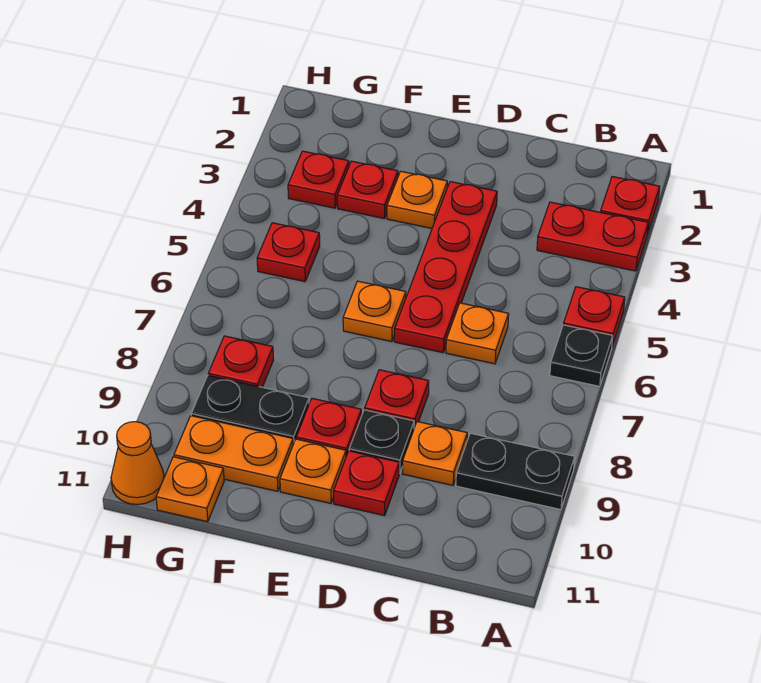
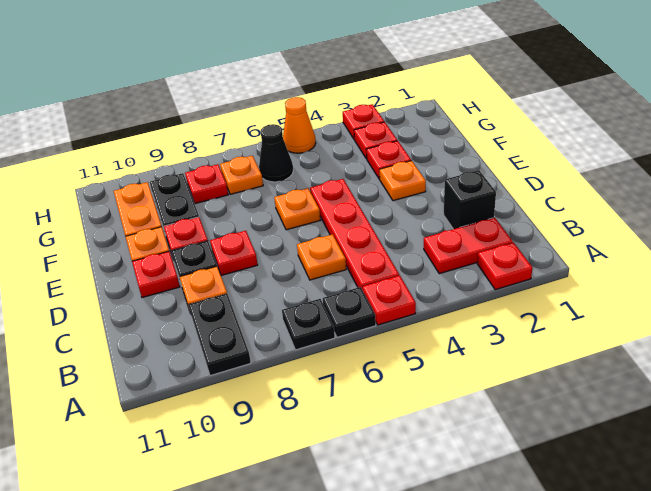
red plate A3:B3 level 1 -> red plate B2:B3 level 1
none -> black plate A7 level 1
none -> black brick C2 level 1
red plate D3:D6 level 1 -> red plate B5:E5 level 1
red plate G5 level 1 -> red plate H3 level 1
none -> black cone G6 level 1
orange plate G11 level 1 -> orange plate G7 level 1
orange cone H11 level 1 -> orange cone H5 level 1

